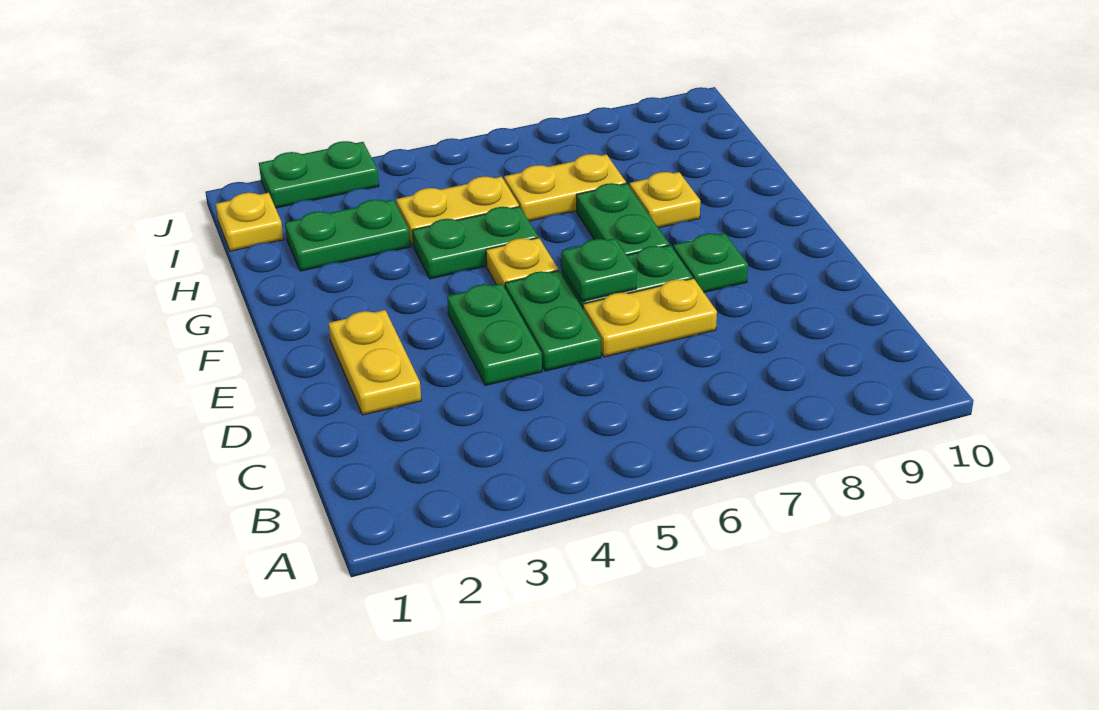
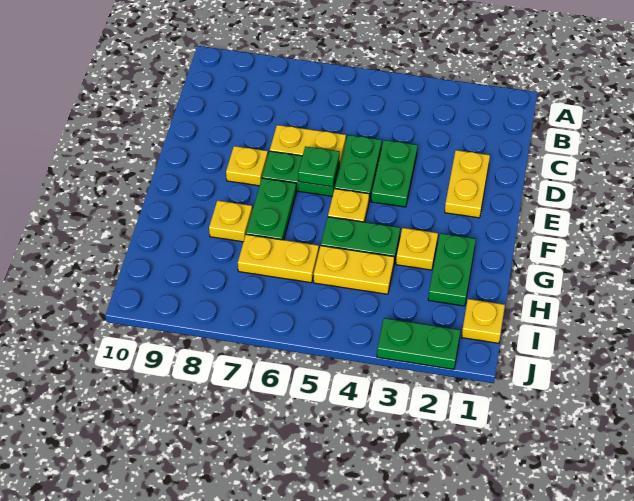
green plate E8 level 1 -> yellow plate E8 level 1
none -> yellow plate G3 level 1
green plate H2:H3 level 1 -> green plate G2:H2 level 1

